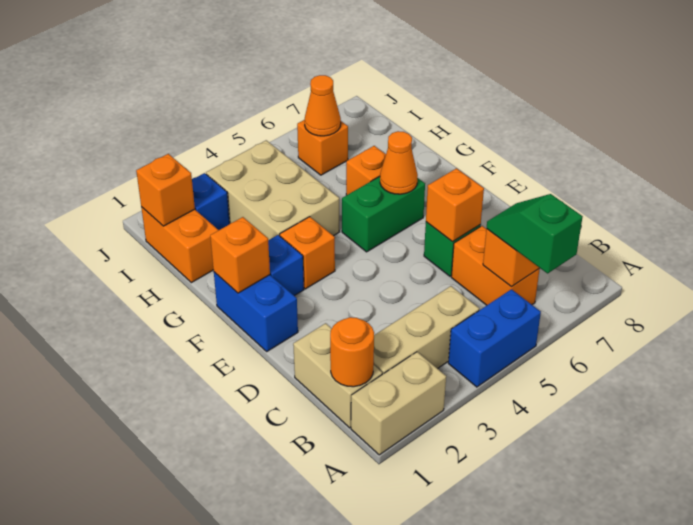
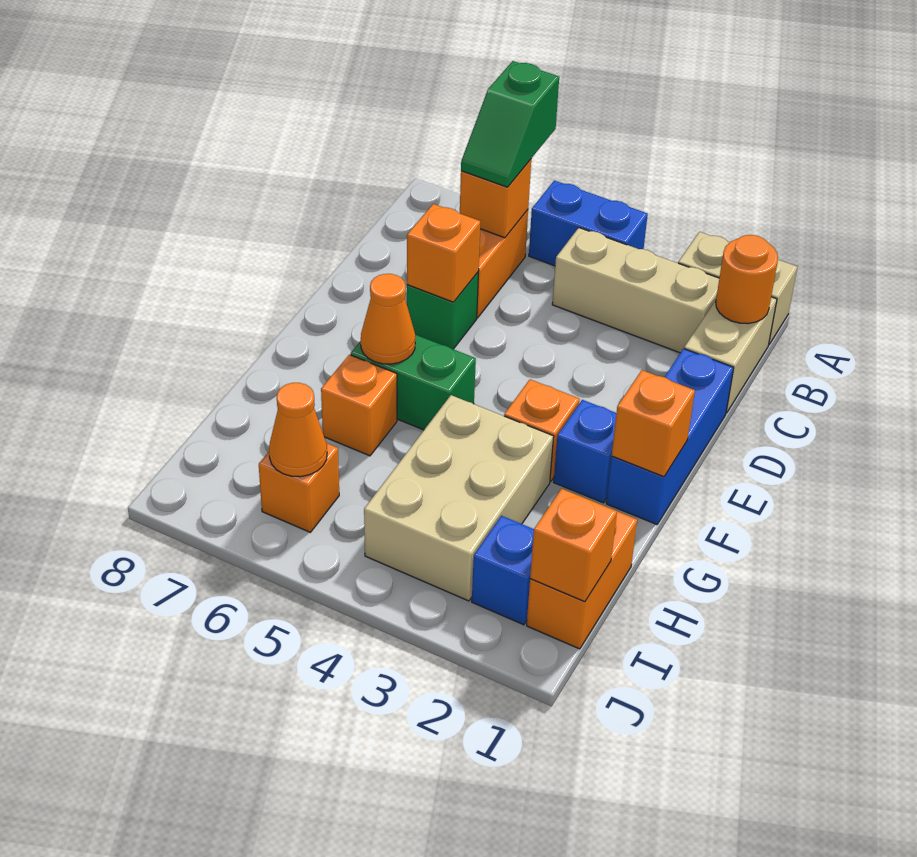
blue brick E1:F1 level 1 -> blue brick D1:F1 level 1

